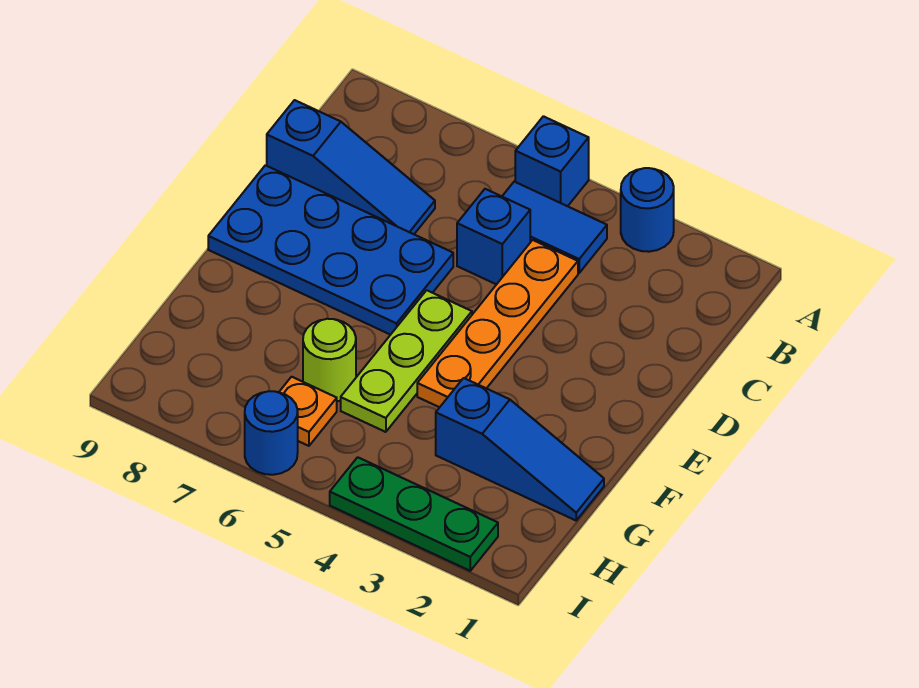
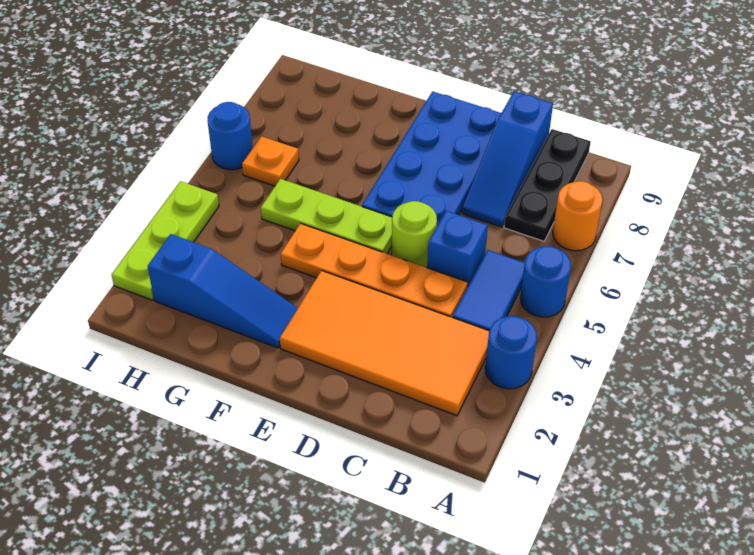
blue brick A5 level 1 -> blue round brick A5 level 1
none -> orange round brick A7 level 1
none -> orange tile B2:E3 level 1
none -> black plate B7:B9 level 1
blue slope G1:G3 level 1 top 3 -> blue slope F2:H2 level 1 top H
lime round brick G6 level 1 -> lime round brick D5 level 1
green plate I2:I4 level 1 -> lime plate I2:I4 level 1

